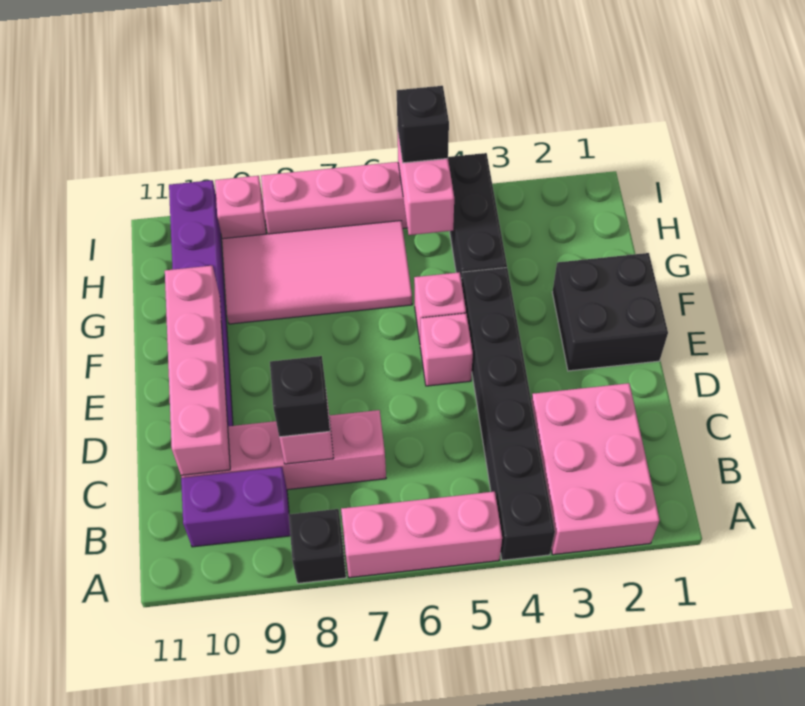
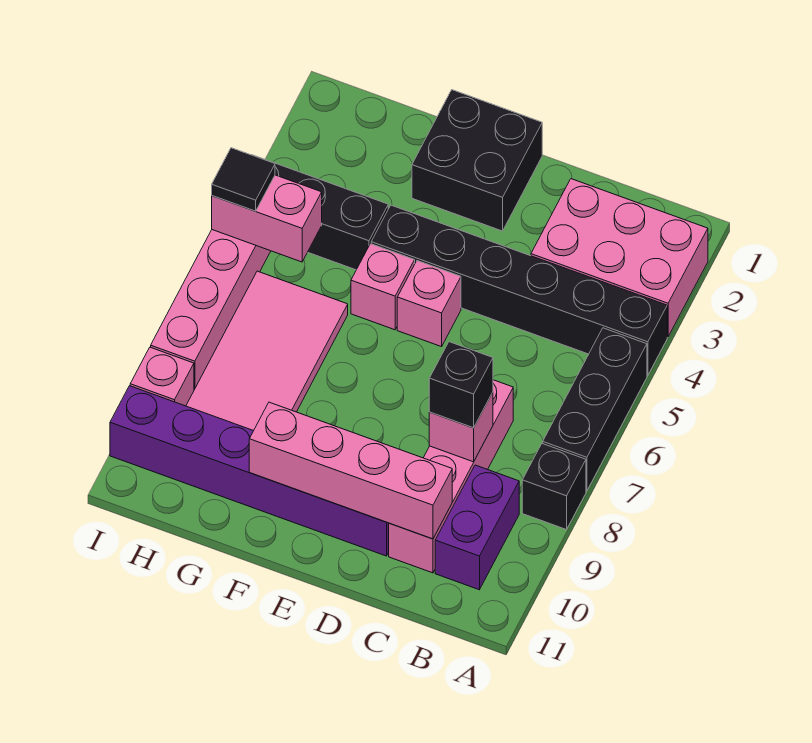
pink brick A5:A7 level 1 -> black brick A5:A7 level 1
black brick I5 level 3 -> black tile I5 level 3

